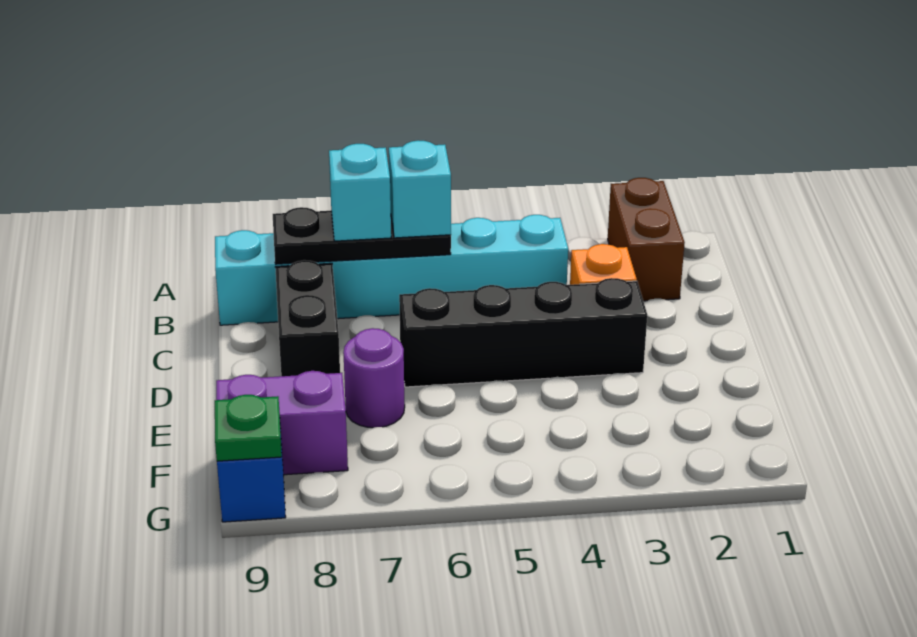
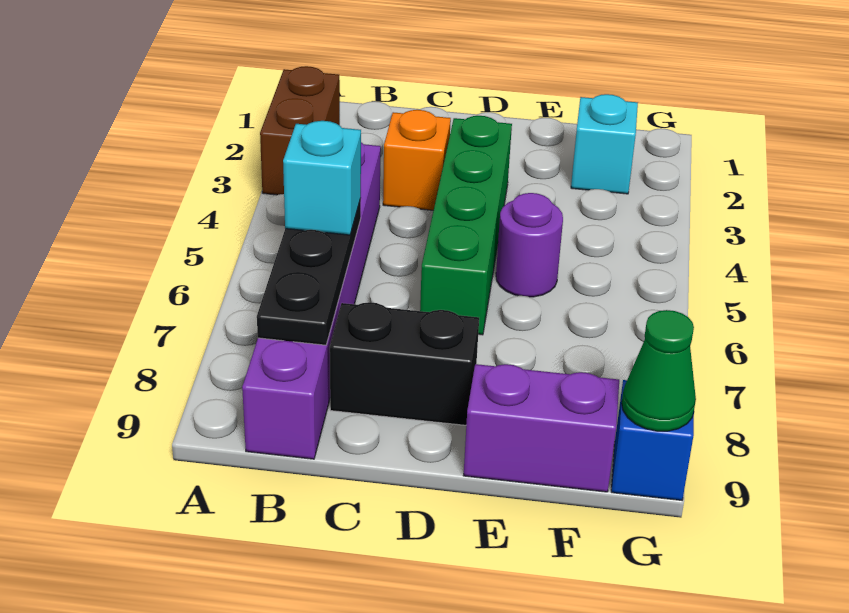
brown brick A2:B2 level 1 -> brown brick A2:A3 level 1
cyan brick B4:B9 level 1 -> purple brick B4:B9 level 1
cyan brick B7 level 3 -> cyan brick F2 level 1
black brick D3:D6 level 1 -> green brick D3:D6 level 1
purple round brick E7 level 1 -> purple round brick E5 level 1
purple brick F8:F9 level 1 -> purple brick E9:F9 level 1
green plate G9 level 2 -> green cone G9 level 2

